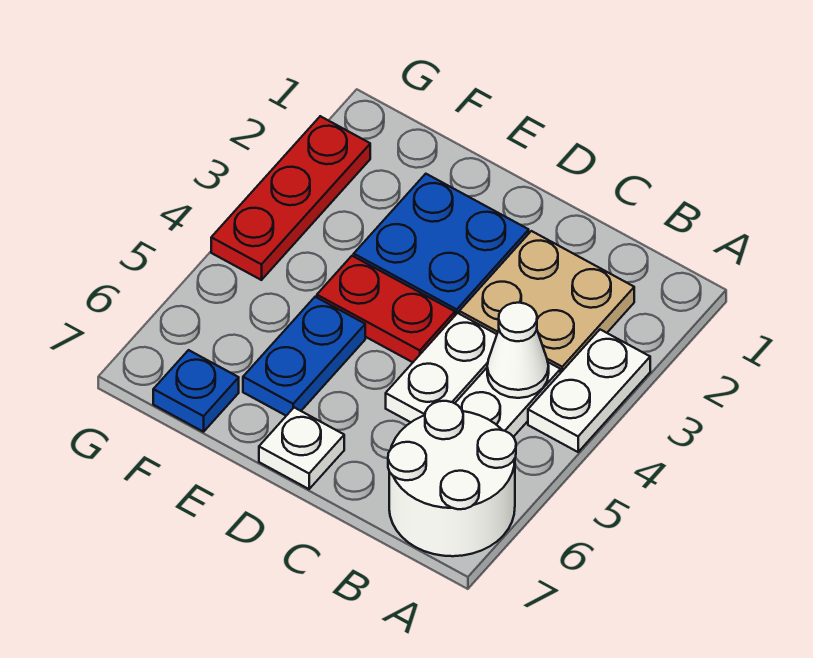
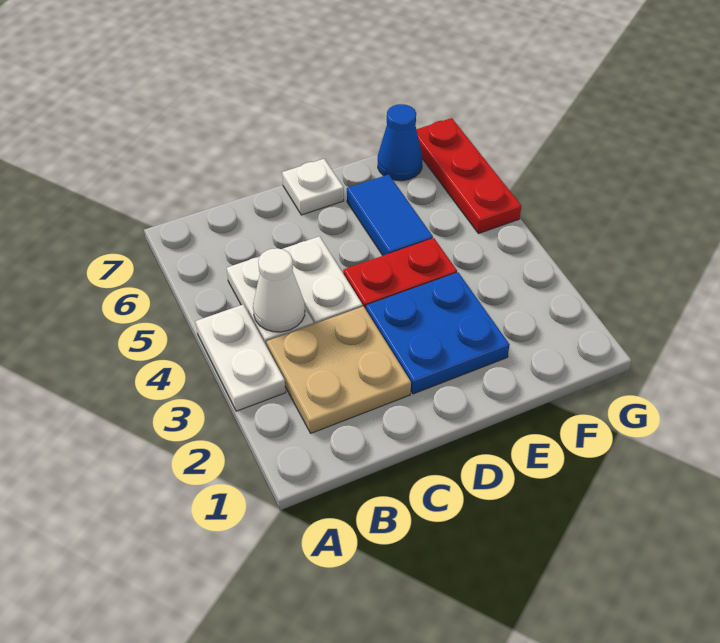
white round brick A6:B7 level 1 -> none
blue plate E5:E6 level 1 -> blue tile E5:E6 level 1
blue plate F7 level 1 -> blue cone F7 level 1
red plate G2:G4 level 1 -> red plate G5:G7 level 1

